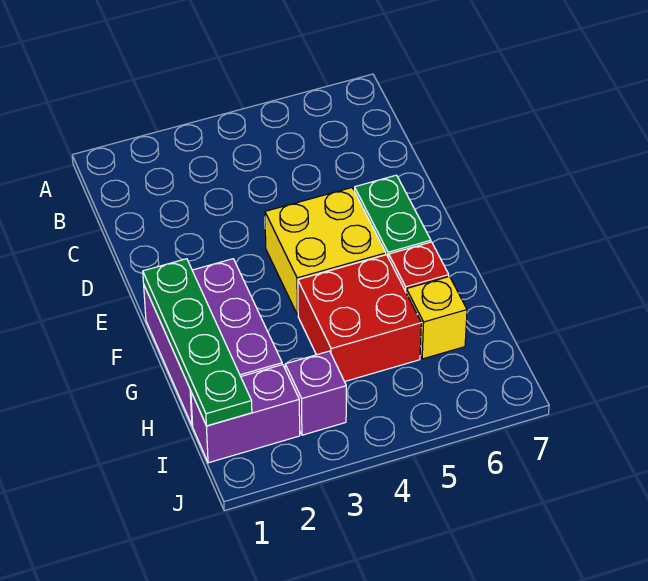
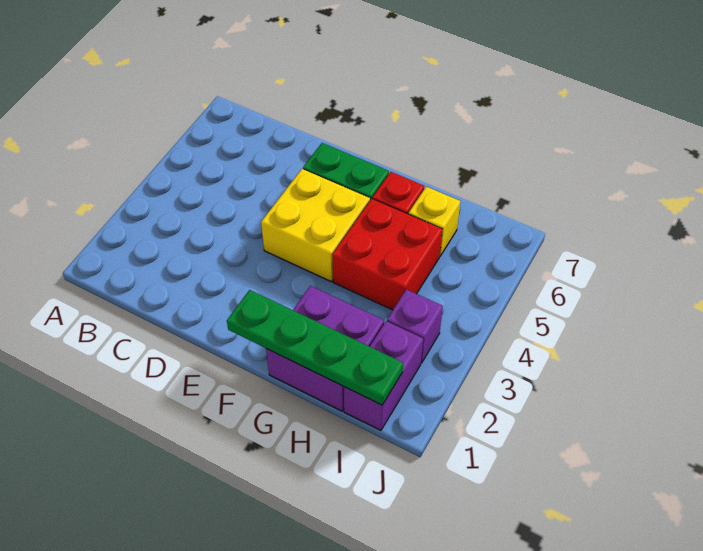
purple brick F1:H2 level 1 -> purple brick G1:H2 level 1

